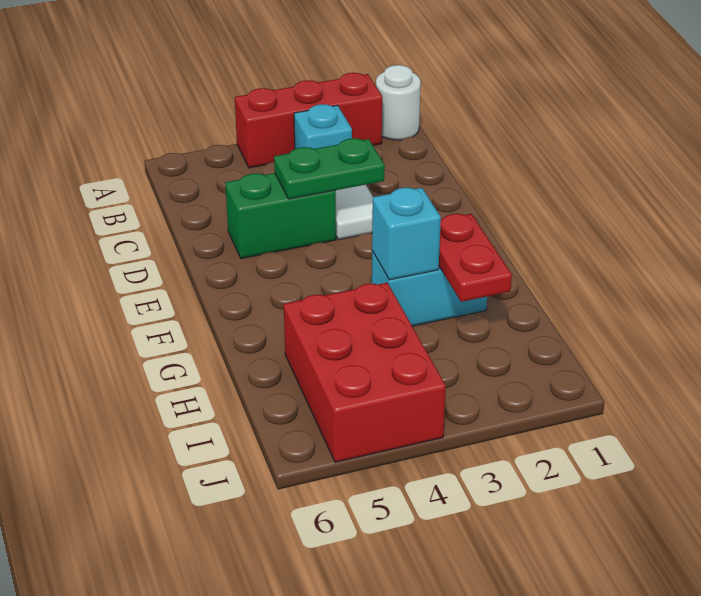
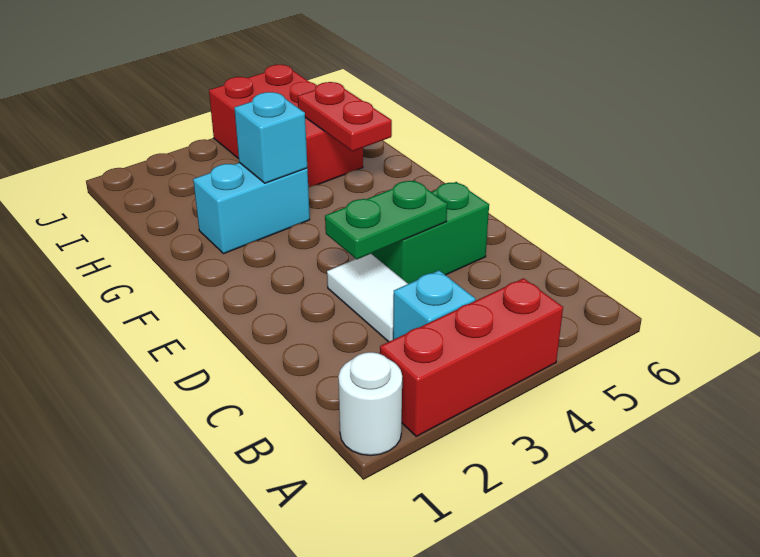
red plate G2:H2 level 2 -> red plate G5:H5 level 2

